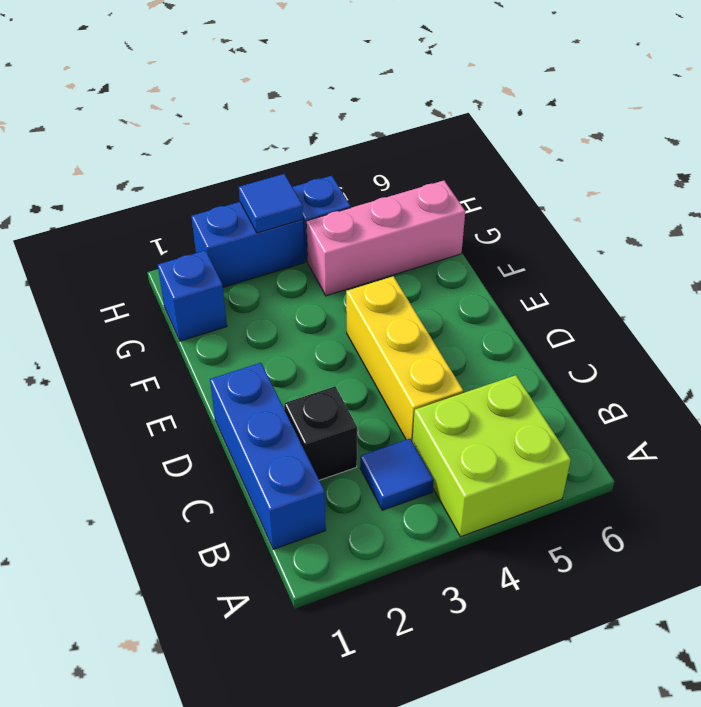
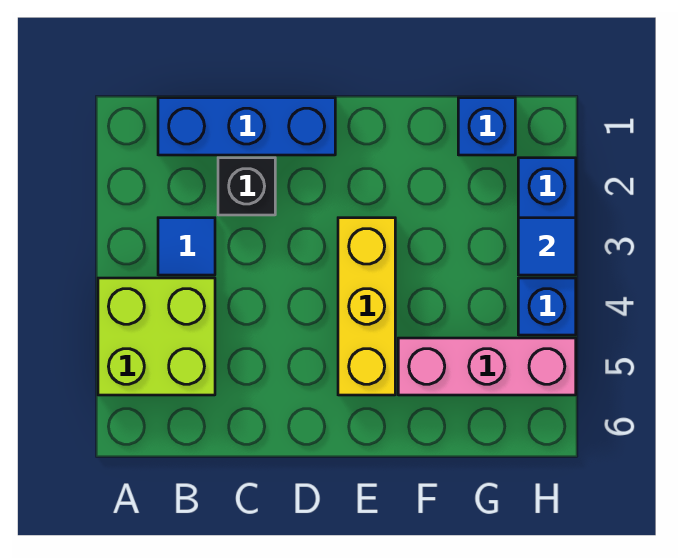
yellow brick C4:E4 level 1 -> yellow brick E3:E5 level 1
pink brick G4:G6 level 1 -> pink brick F5:H5 level 1

